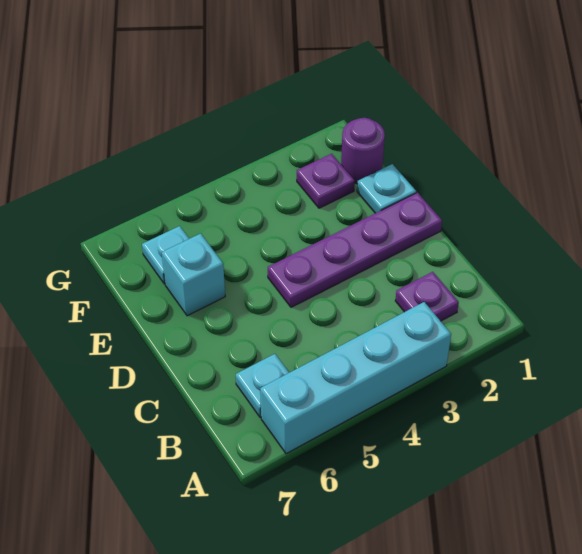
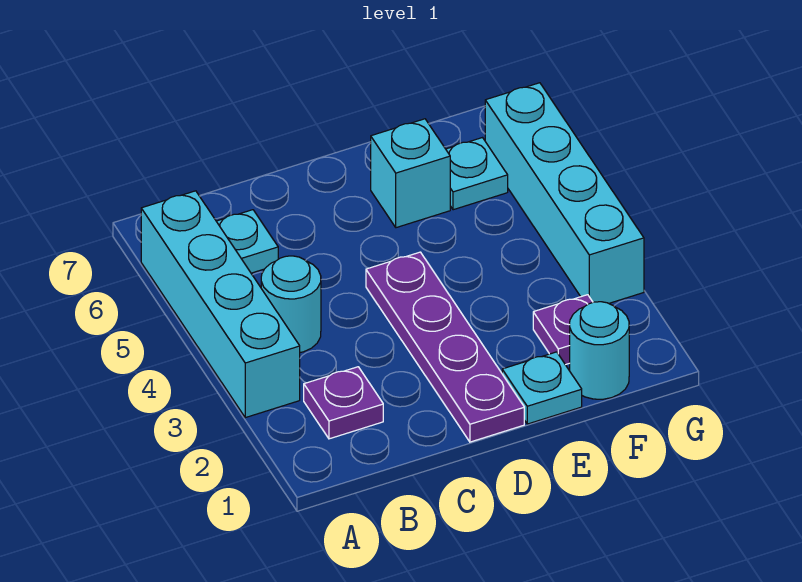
none -> cyan round brick B4 level 1
purple round brick F1 level 1 -> cyan round brick F1 level 1
none -> cyan brick G3:G6 level 1

